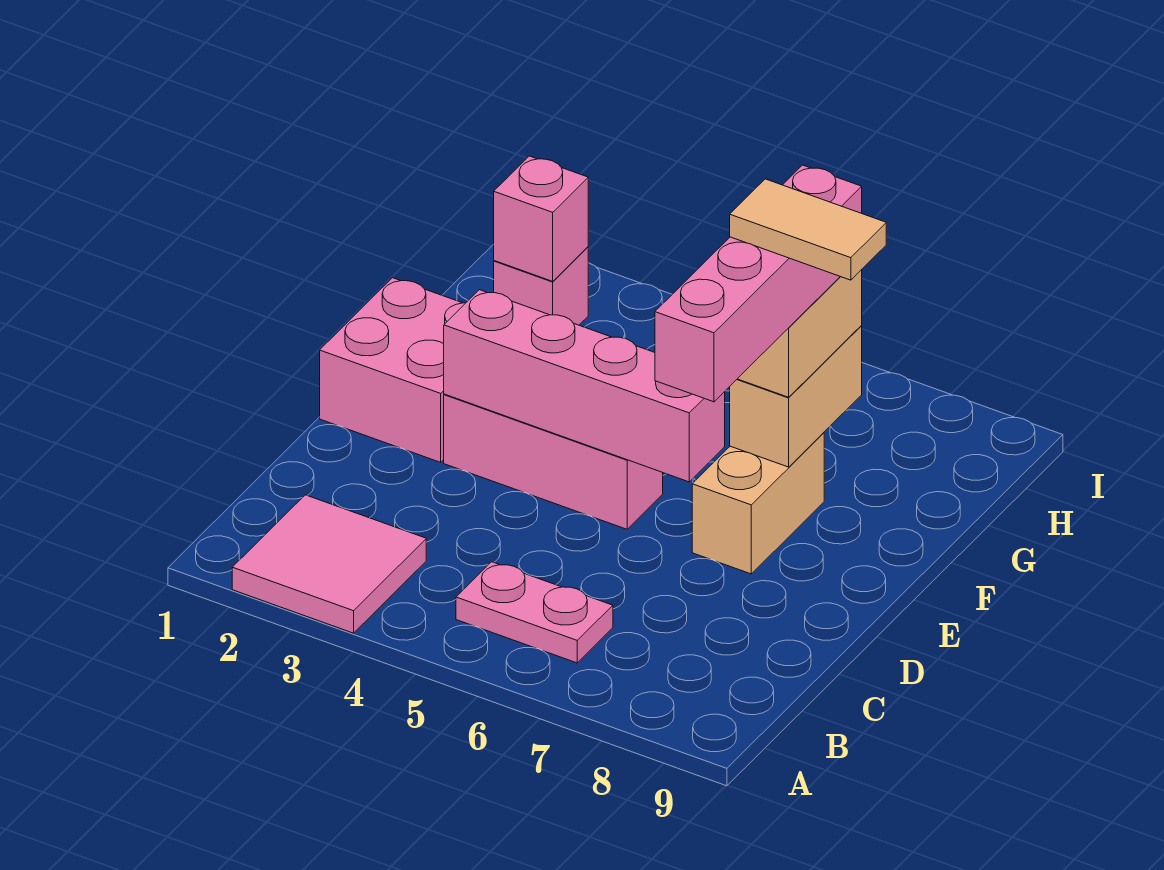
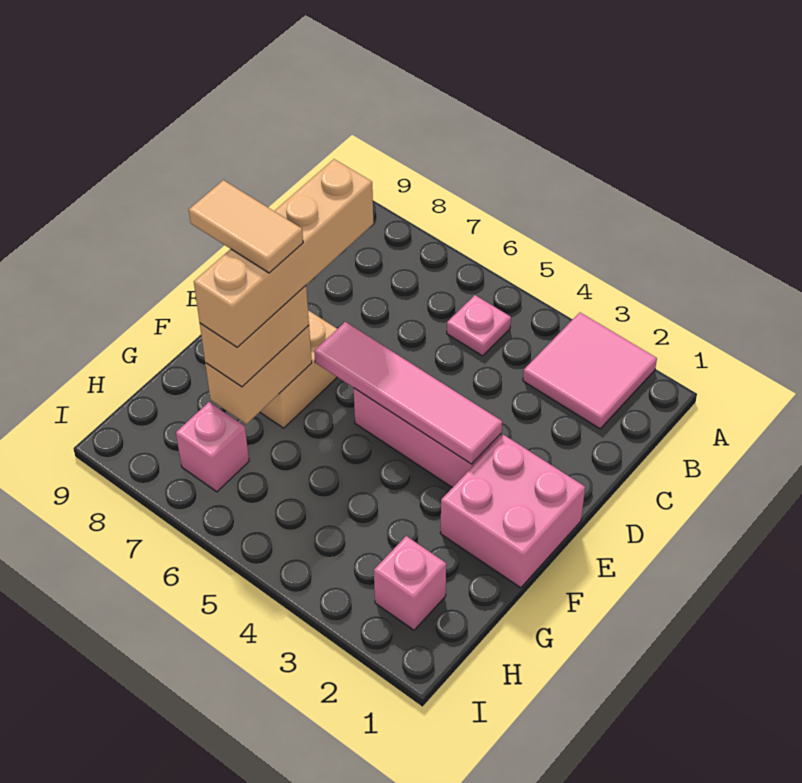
pink plate B5:B6 level 1 -> pink plate B5 level 1
pink brick D7:G7 level 4 -> tan brick D7:G7 level 4
pink brick E3:E6 level 2 -> pink tile E3:E6 level 2
pink brick H2 level 2 -> pink brick H7 level 1

